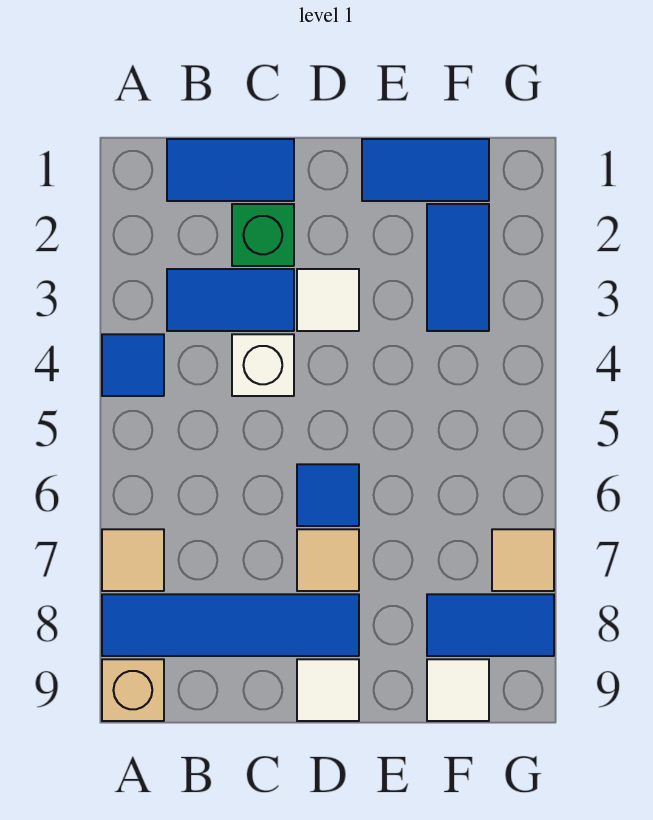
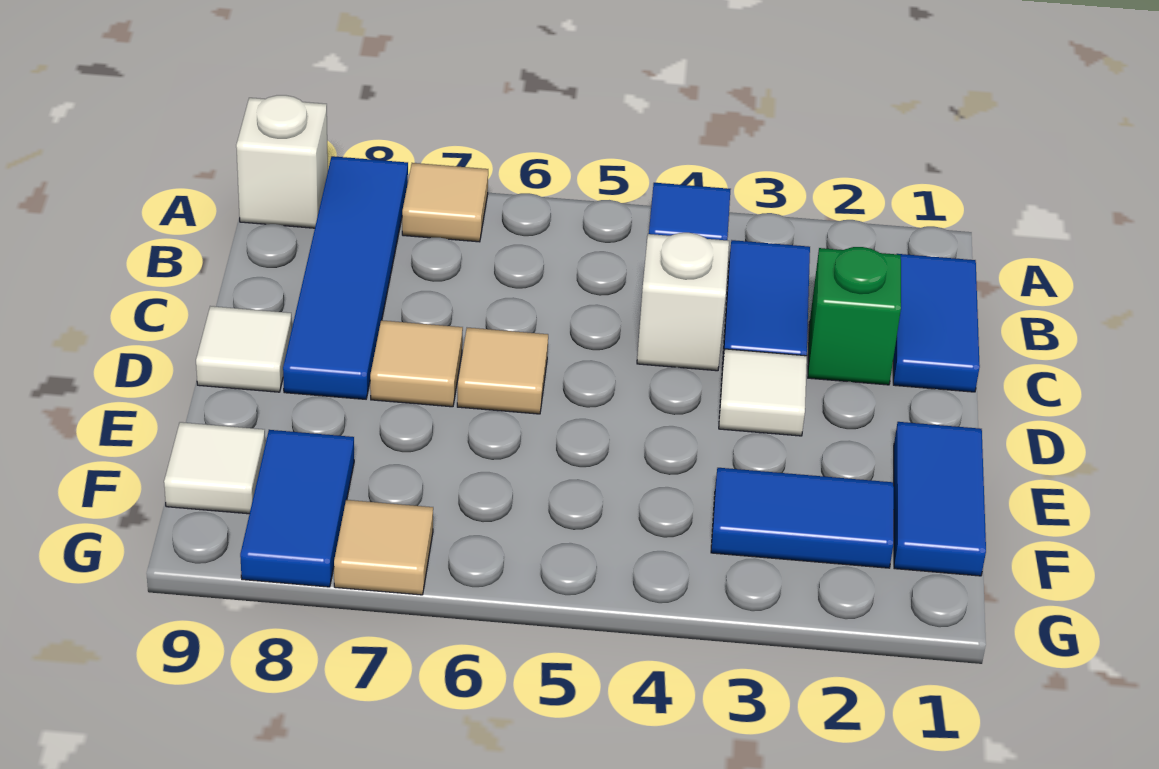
tan brick A9 level 1 -> white brick A9 level 1
blue tile D6 level 1 -> tan tile D6 level 1

